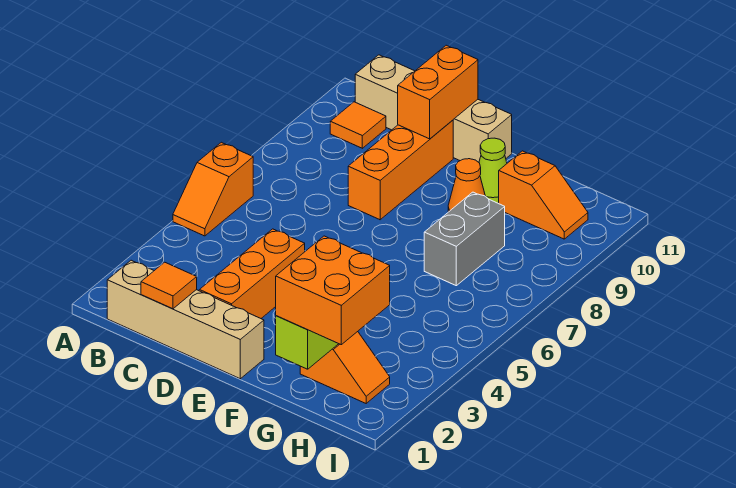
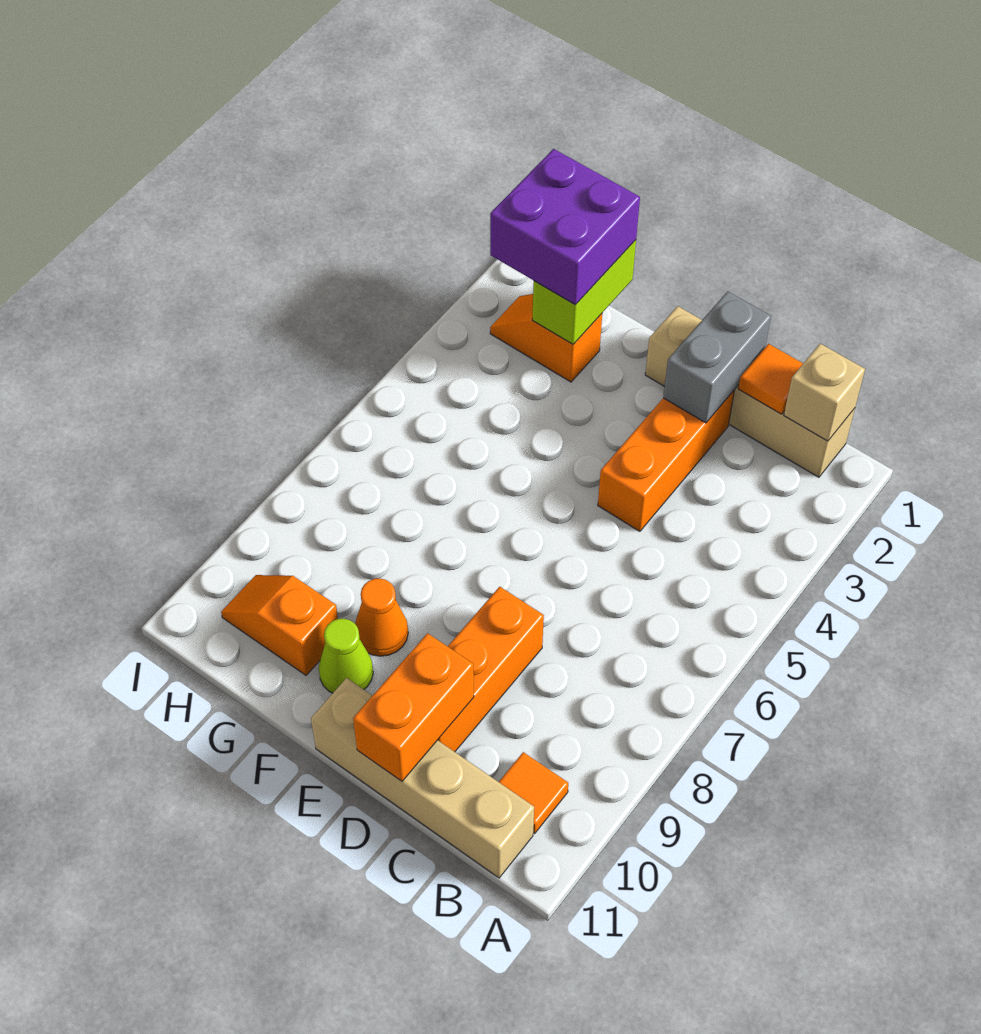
orange slope A5:A6 level 1 top 6 -> none
none -> tan brick B1 level 2
orange brick G1:H2 level 3 -> purple brick G1:H2 level 3
grey brick G7:G8 level 1 -> grey brick D1:D2 level 2

